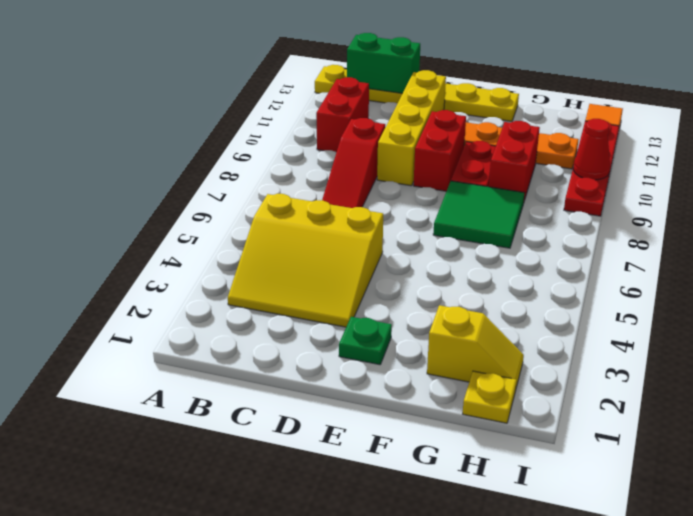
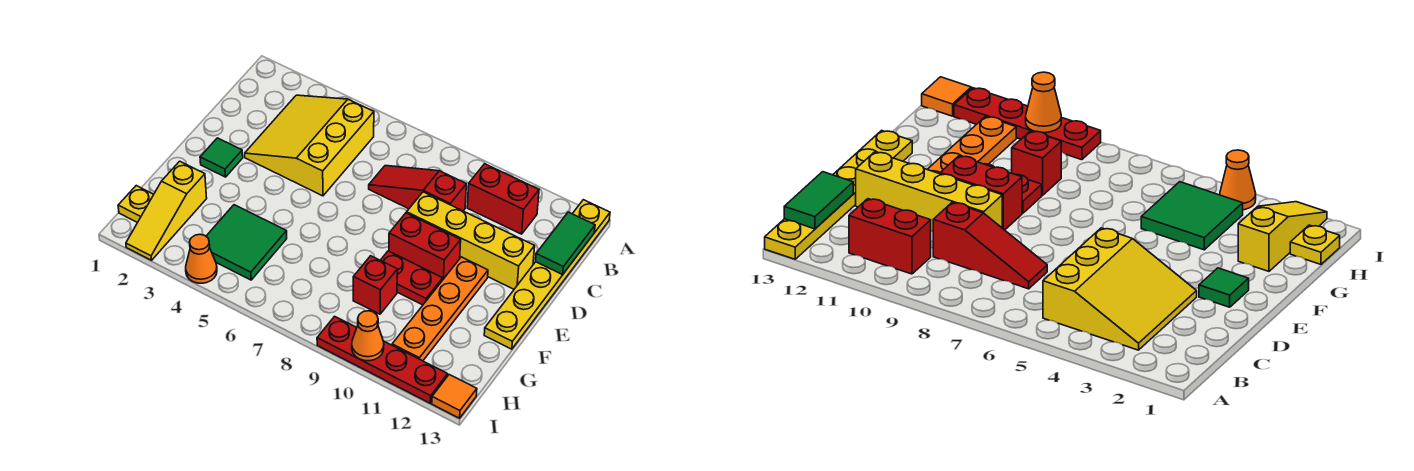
green brick B13:C13 level 2 -> green tile B13:C13 level 2
green plate E2 level 1 -> green tile E2 level 1
green tile F7:G8 level 1 -> green tile G4:H5 level 1
yellow slope G2:H2 level 1 top G -> yellow slope G2:I2 level 1 top G
red brick G9:G10 level 1 -> red brick G9 level 1
none -> orange cone I4 level 1
red cone I10 level 2 -> orange cone I10 level 2

